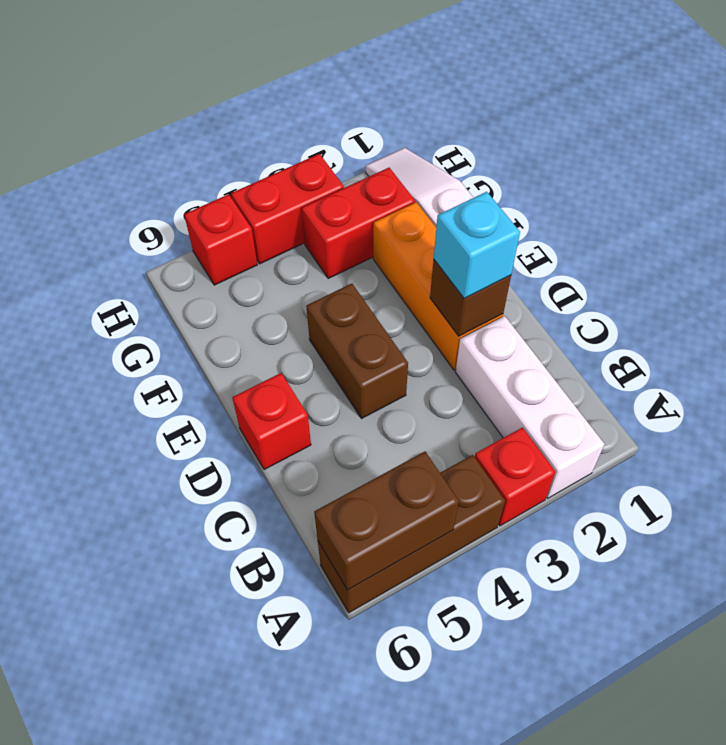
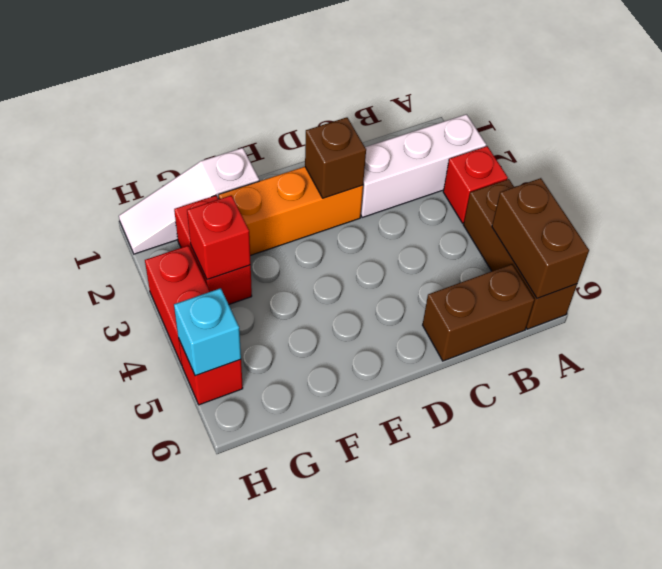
cyan brick D2 level 3 -> cyan brick H5 level 2
brown brick D4:E4 level 1 -> brown brick B6:C6 level 1
red brick D6 level 1 -> red brick G3 level 2

